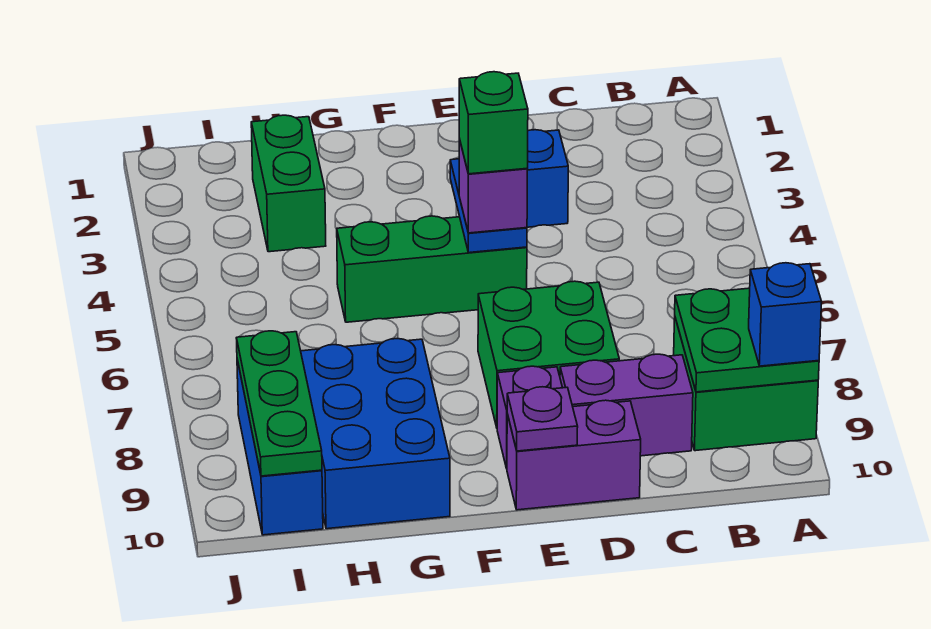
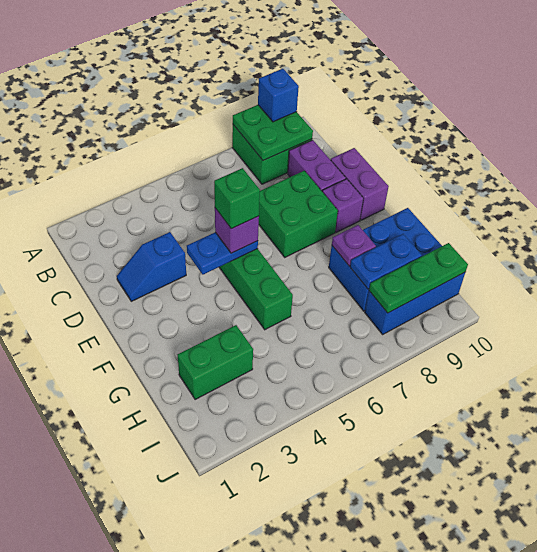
purple plate E10 level 2 -> purple plate G8 level 2
none -> blue plate H8:H9 level 2

